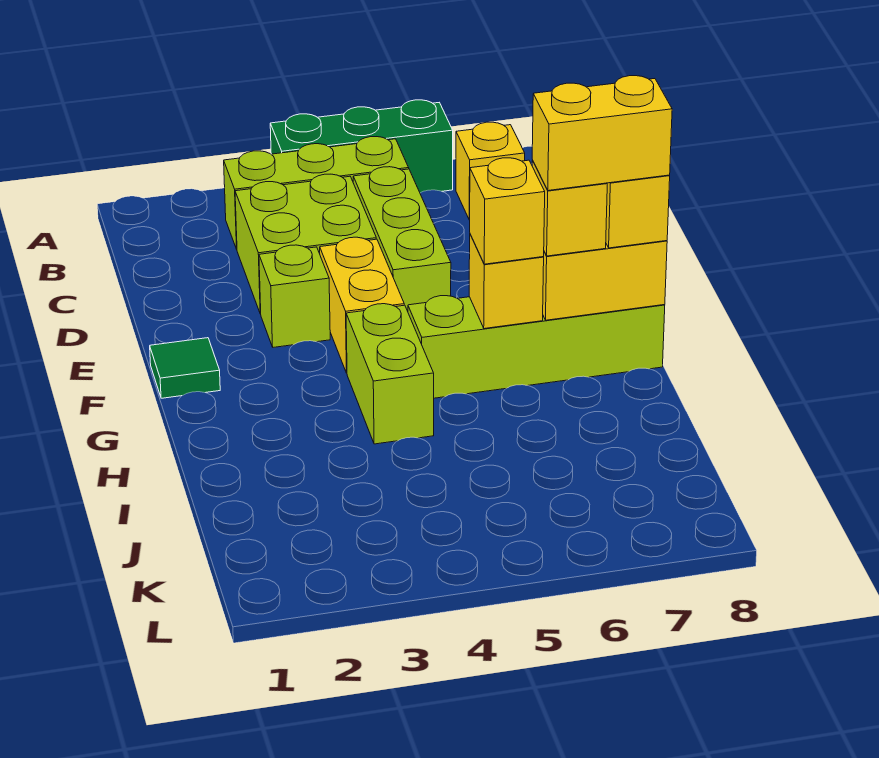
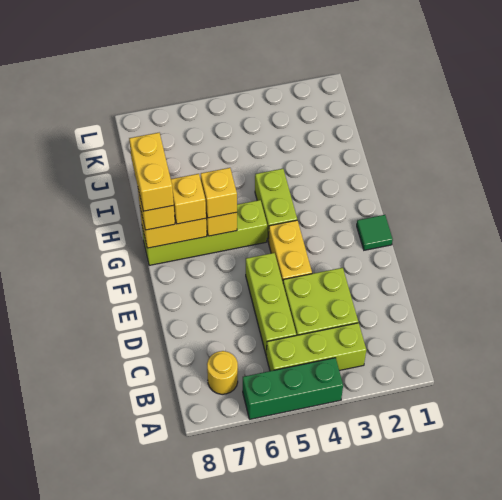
yellow brick B7 level 1 -> yellow round brick B7 level 1
lime brick E3 level 1 -> none
yellow brick G7:G8 level 4 -> yellow brick G8:H8 level 4

